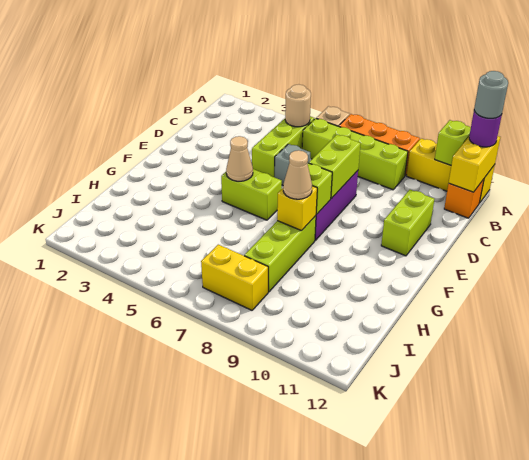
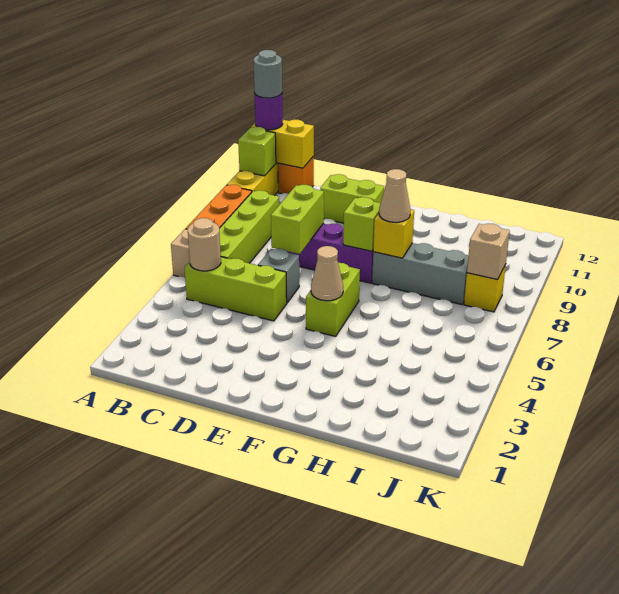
lime brick D8:E8 level 2 -> lime brick D7:D8 level 2
lime brick G8:I8 level 1 -> grey brick G8:I8 level 1
yellow brick J7:J8 level 1 -> yellow brick J8 level 1
none -> tan brick J8 level 2

